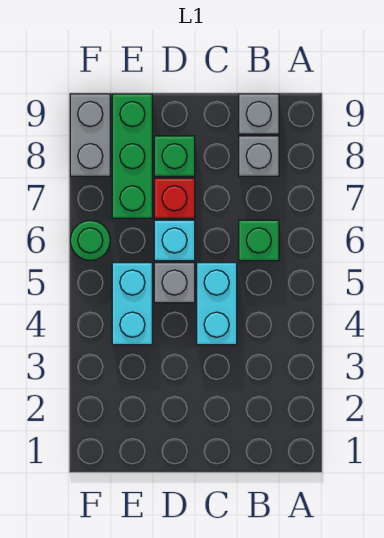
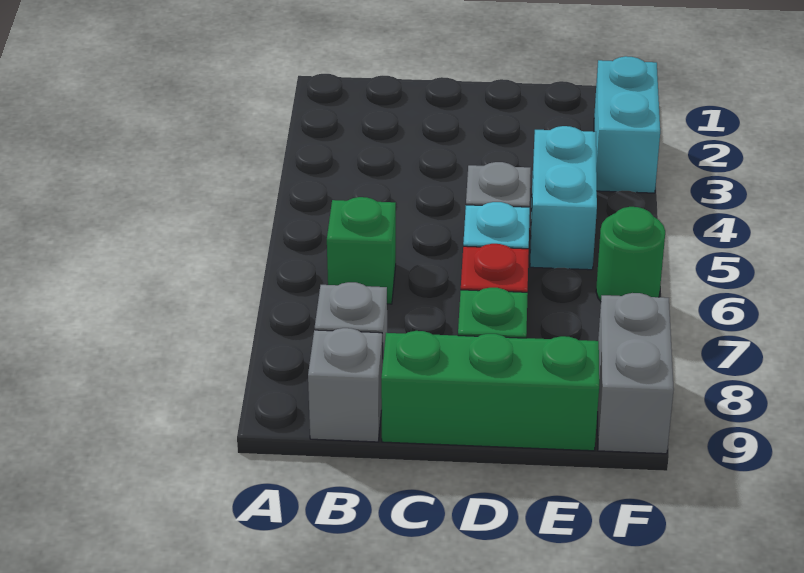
cyan brick C4:C5 level 1 -> cyan brick F2:F3 level 1
green brick E7:E9 level 1 -> green brick C9:E9 level 1

